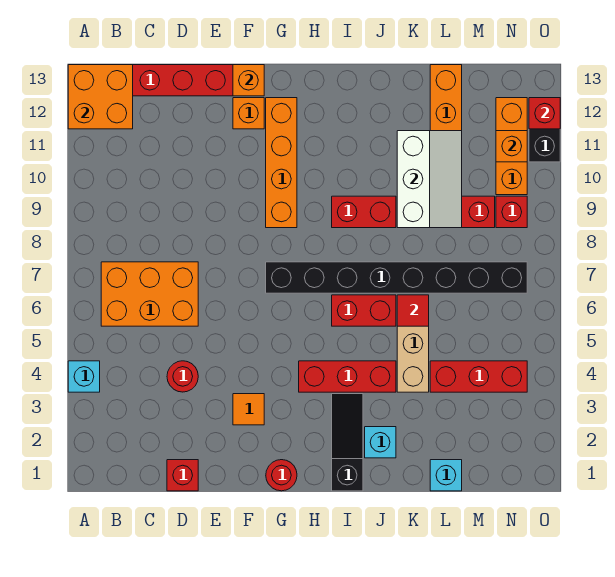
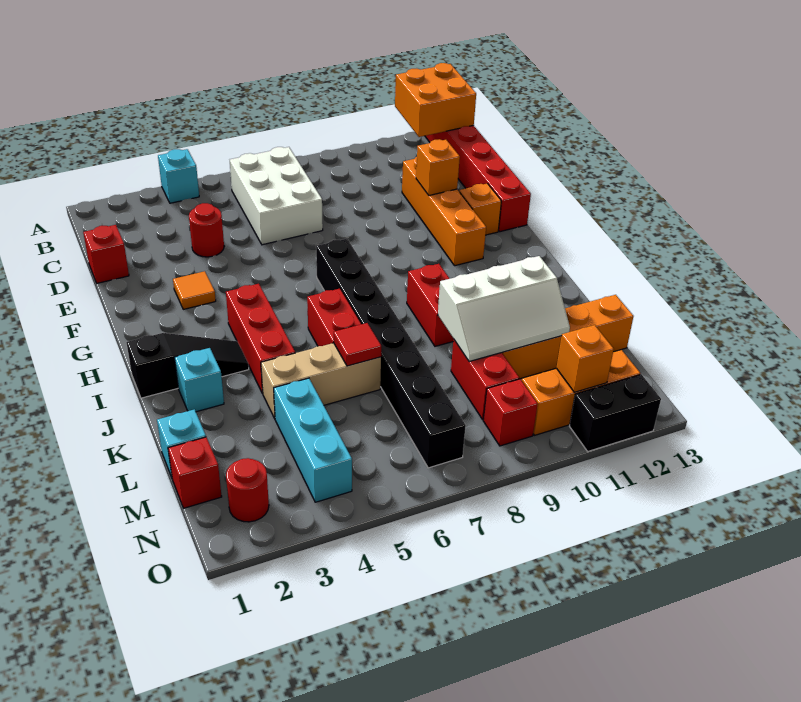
orange brick B6:D7 level 1 -> white brick B6:D7 level 1
orange brick F13 level 2 -> orange brick E11 level 2
red round brick G1 level 1 -> red round brick N2 level 1
orange brick G9:G12 level 1 -> orange brick D11:G11 level 1
red brick L4:N4 level 1 -> cyan brick L4:N4 level 1
red brick O12 level 2 -> red brick M1 level 1

